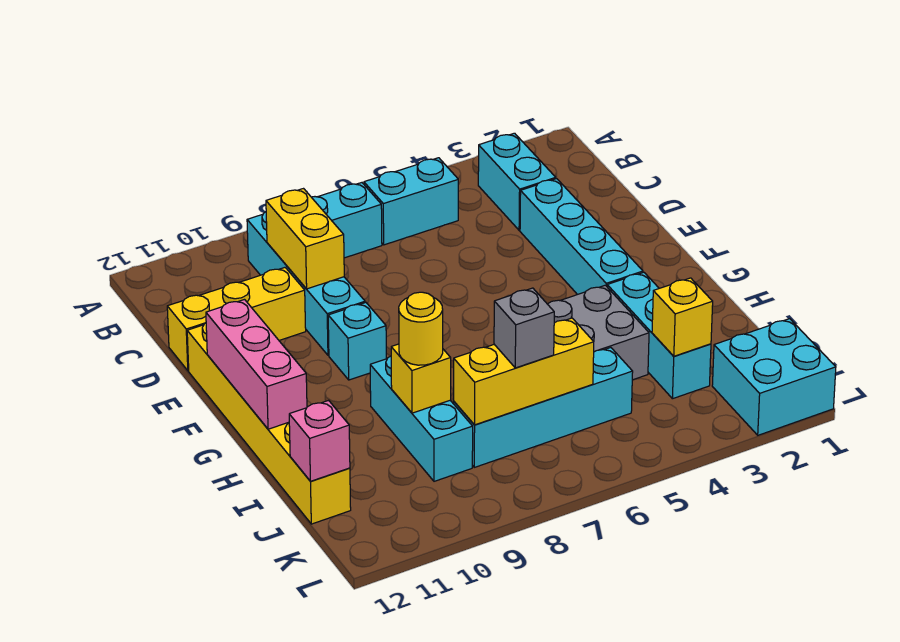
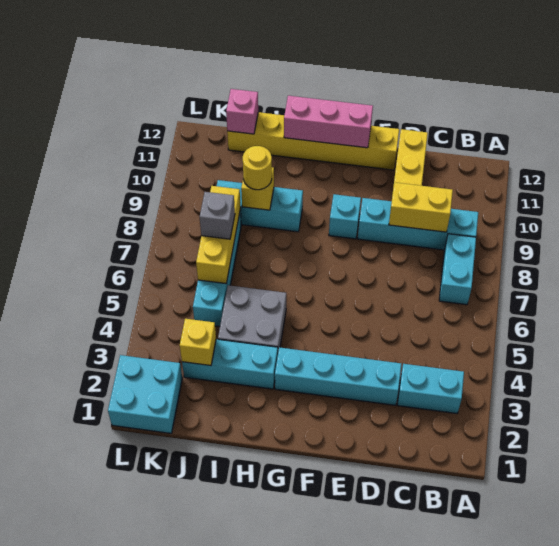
cyan brick B5:B6 level 1 -> none

